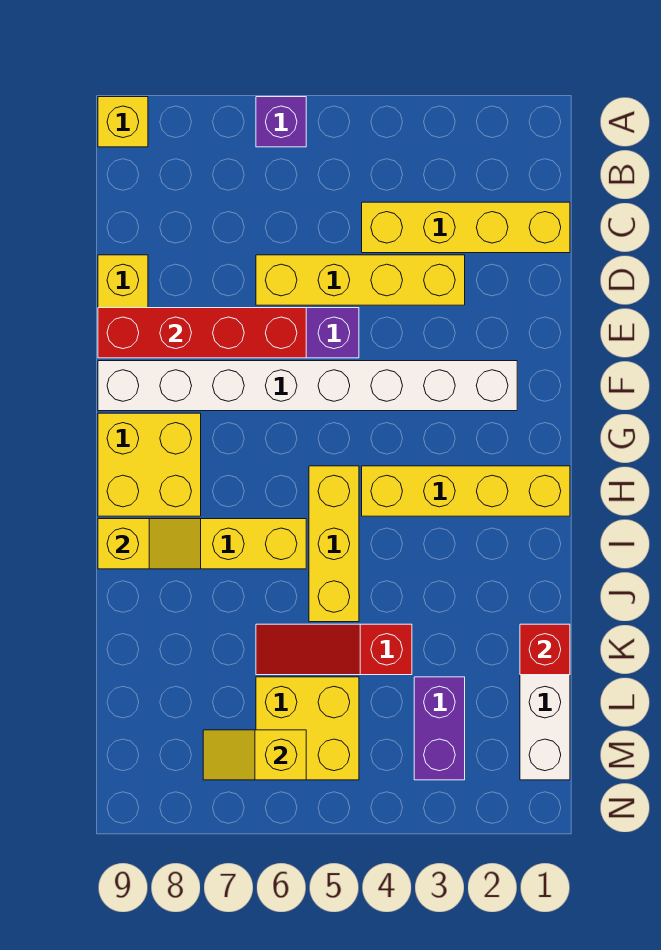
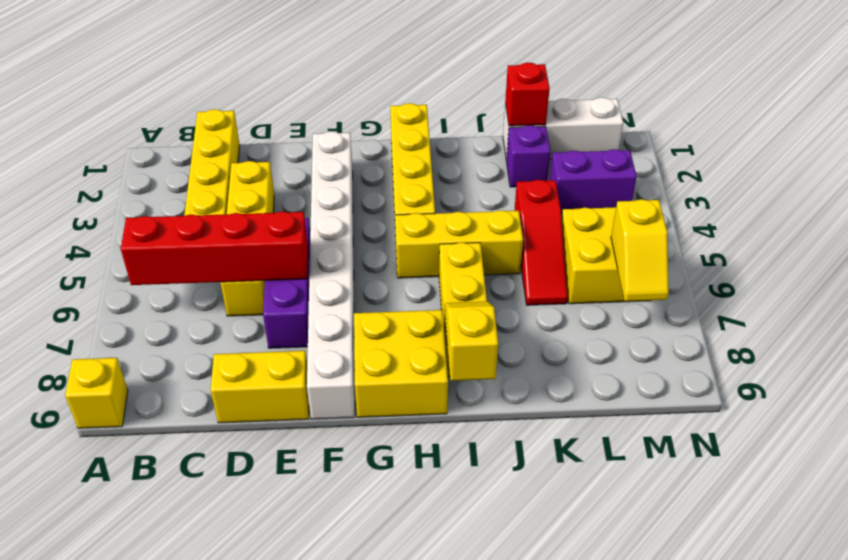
purple brick A6 level 1 -> purple brick K2 level 1
red brick E6:E9 level 2 -> red brick B6:E6 level 2

